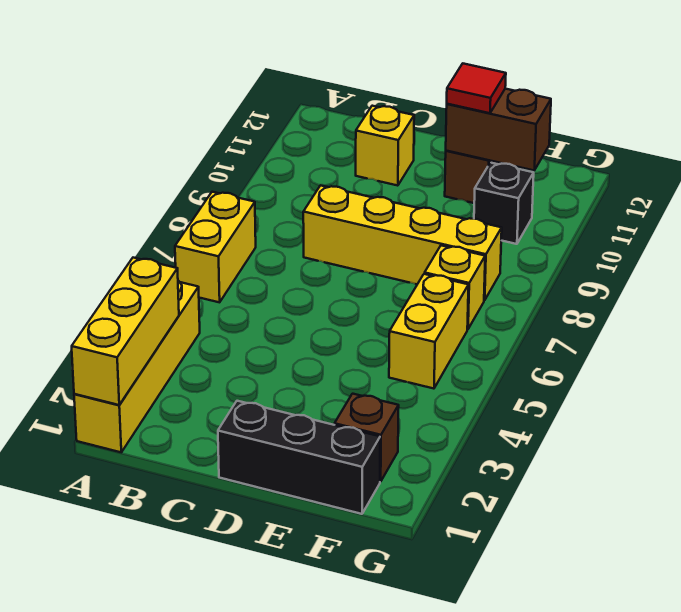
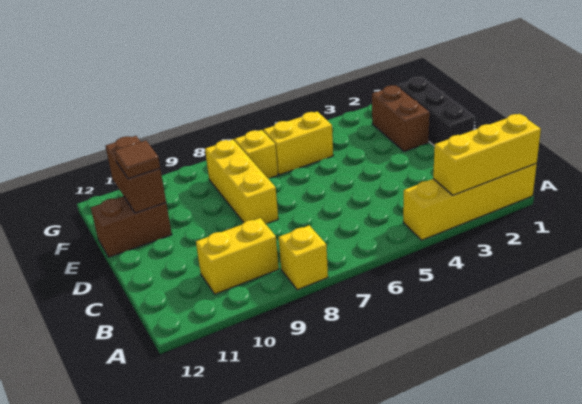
yellow brick A6:A7 level 1 -> yellow brick B9:B10 level 1
yellow brick C8:F8 level 1 -> yellow brick D8:F8 level 1
yellow brick C11 level 1 -> yellow brick A8 level 1
red tile E11 level 3 -> brown tile E11 level 3
brown brick F2 level 1 -> brown brick E2:F2 level 1
black brick F10 level 1 -> none

